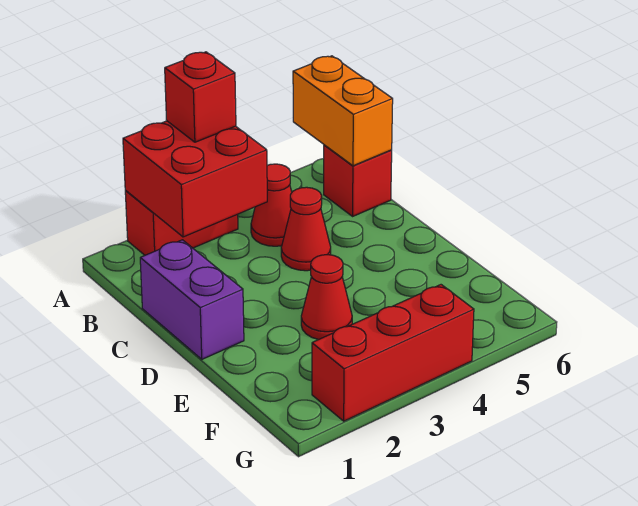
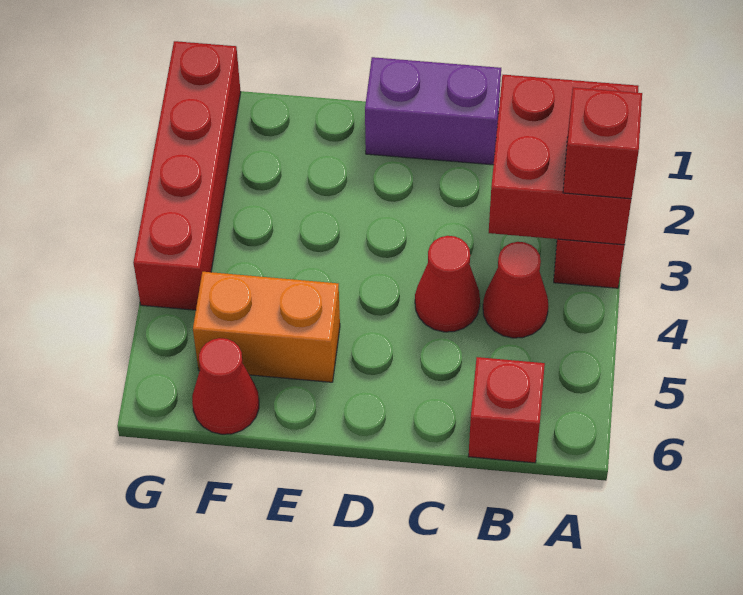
orange brick A6:B6 level 2 -> orange brick E5:F5 level 1
red cone E3 level 1 -> red cone F6 level 1
red brick G2:G4 level 1 -> red brick G1:G4 level 1

